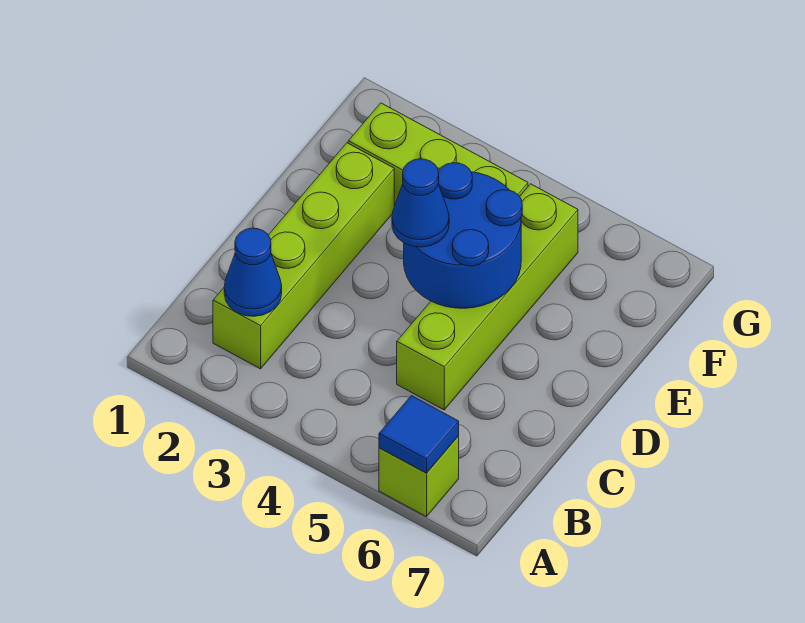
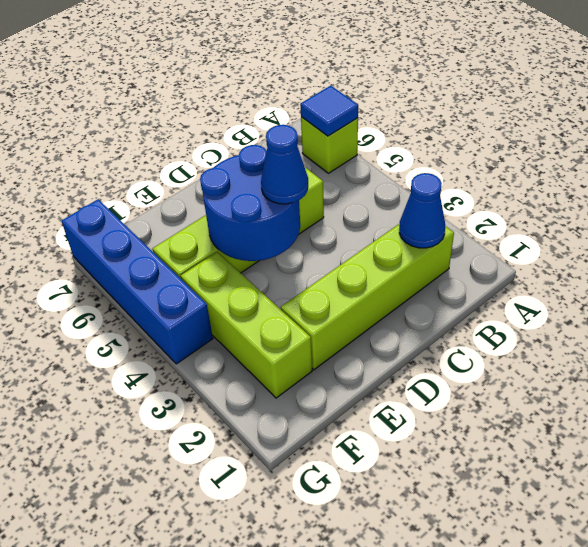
none -> blue brick G4:G7 level 1

